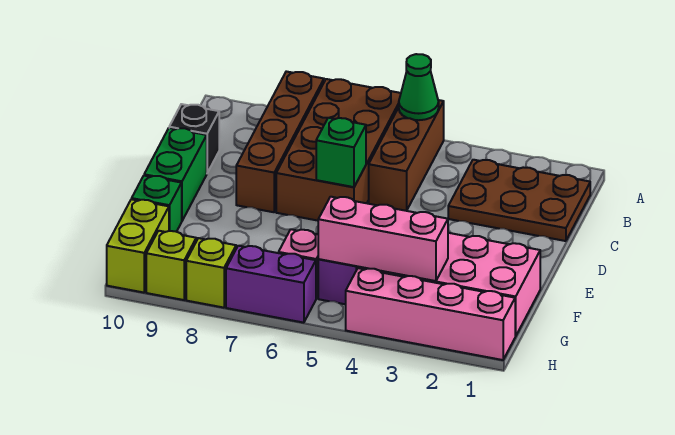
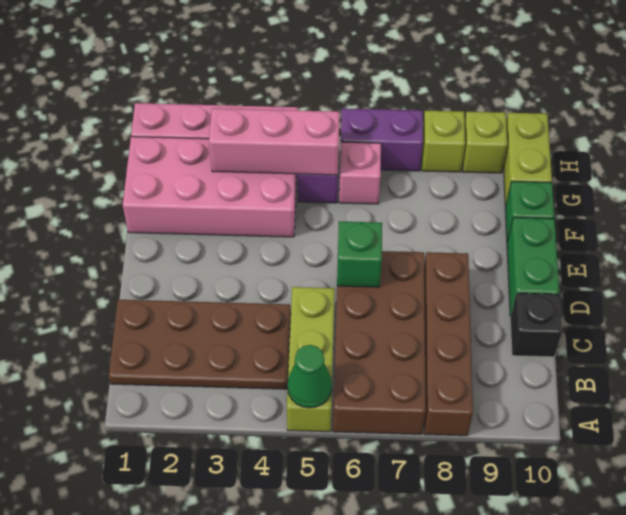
brown brick A5:C5 level 1 -> lime brick A5:C5 level 1
brown plate B1:C3 level 1 -> brown plate B1:C4 level 1

